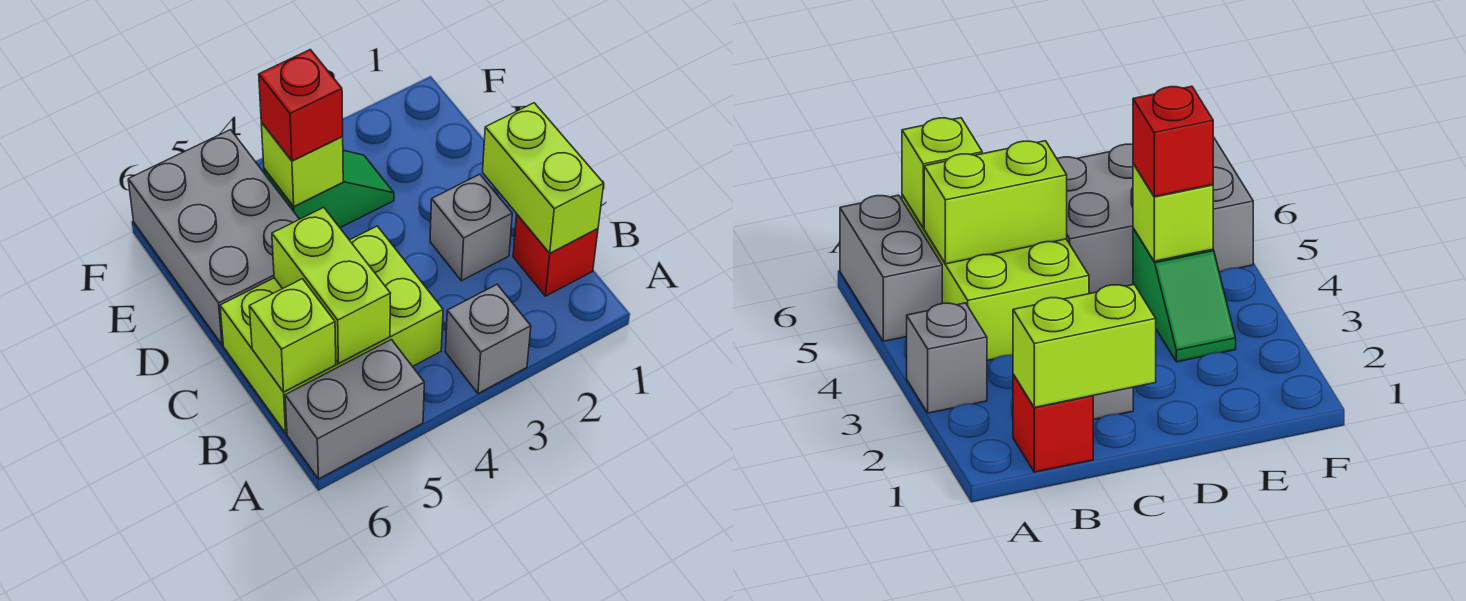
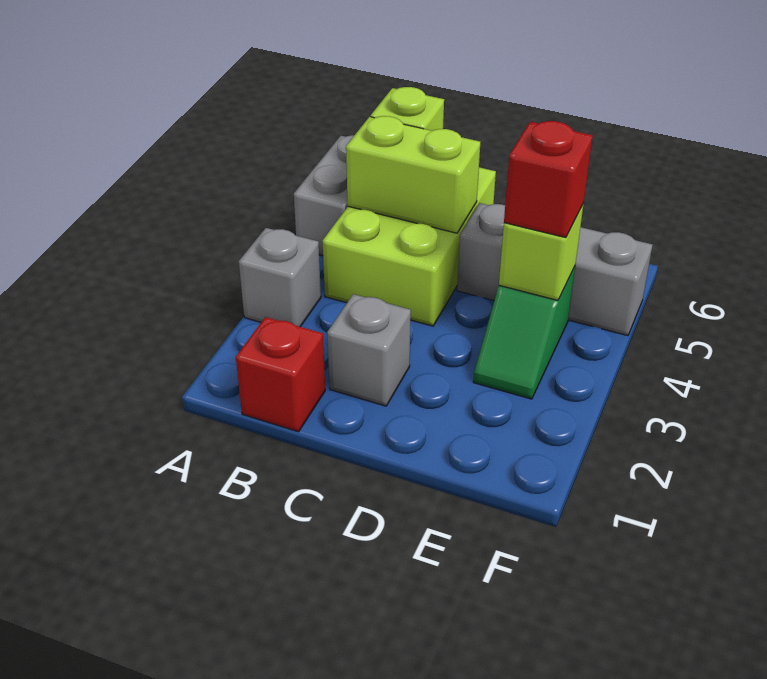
lime brick B1:C1 level 2 -> none
grey brick D5:F6 level 1 -> grey brick D5:F5 level 1

